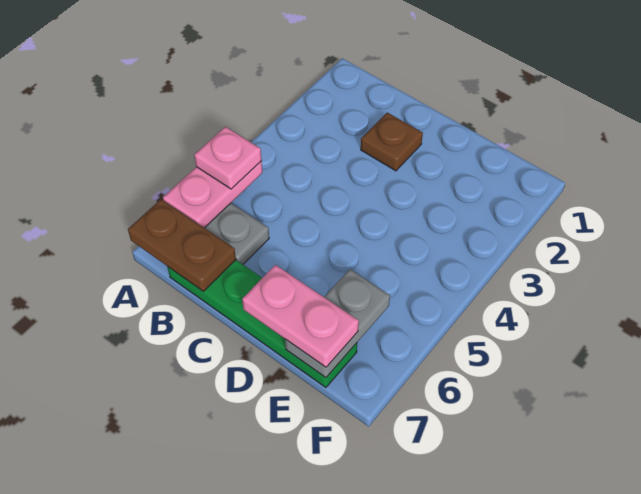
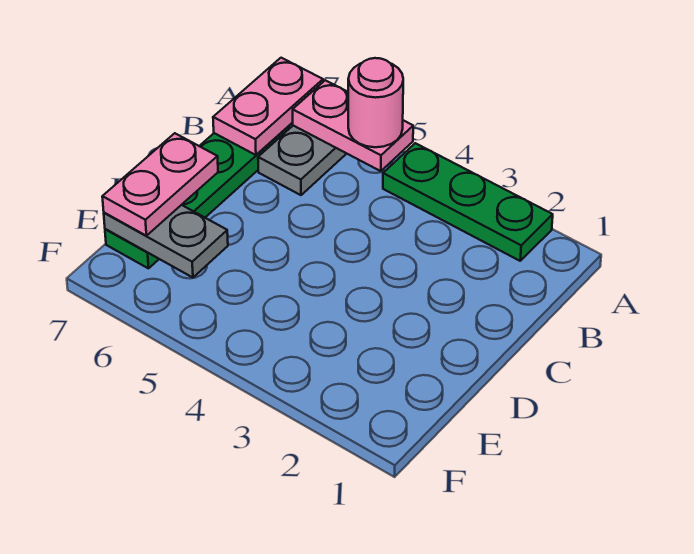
none -> green plate A2:A4 level 1
pink plate A5 level 3 -> pink round brick A5 level 3
brown plate A7:B7 level 2 -> pink plate A7:B7 level 2
brown plate C2 level 1 -> none

